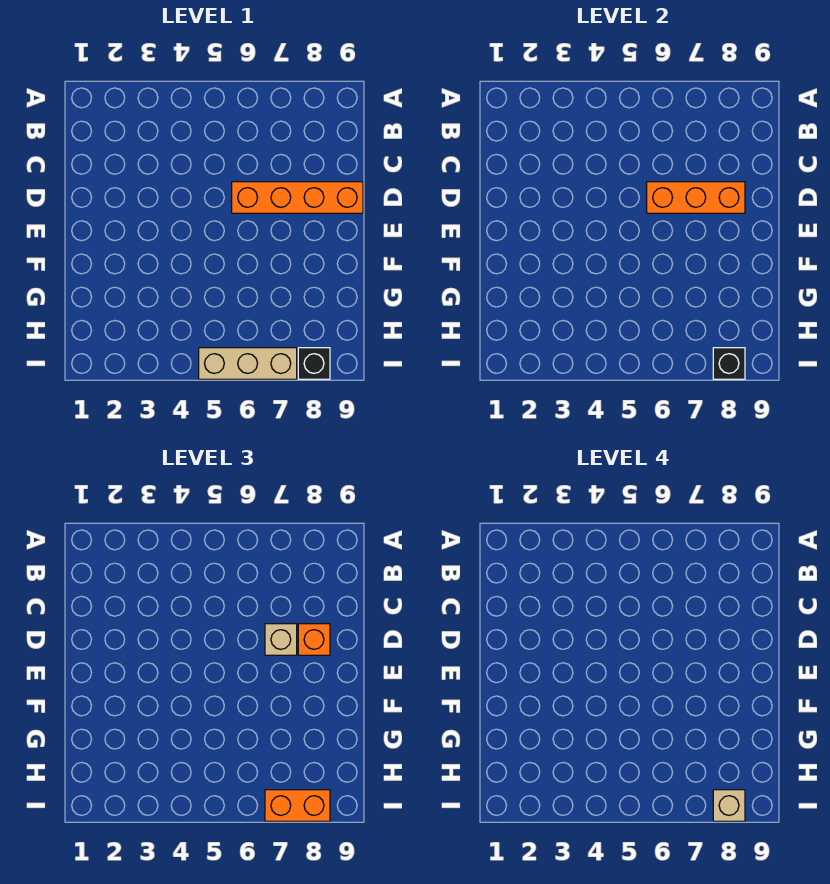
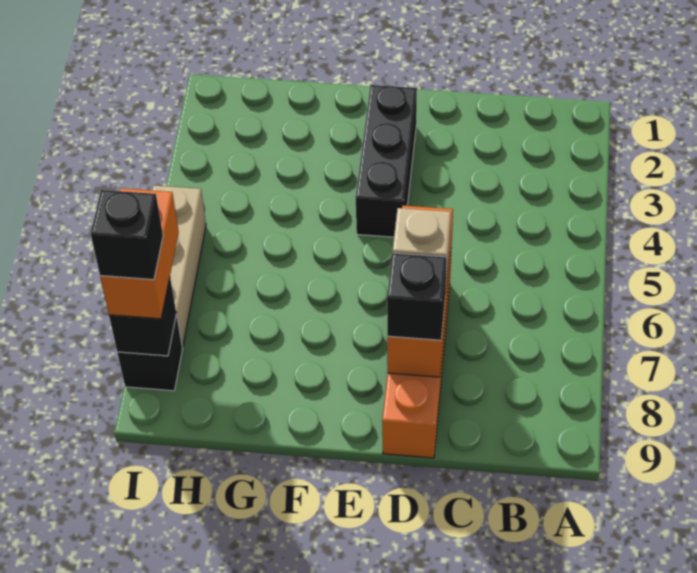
orange brick D8 level 3 -> black brick D8 level 3
none -> black brick E2:E4 level 1
tan brick I8 level 4 -> black brick I8 level 4

